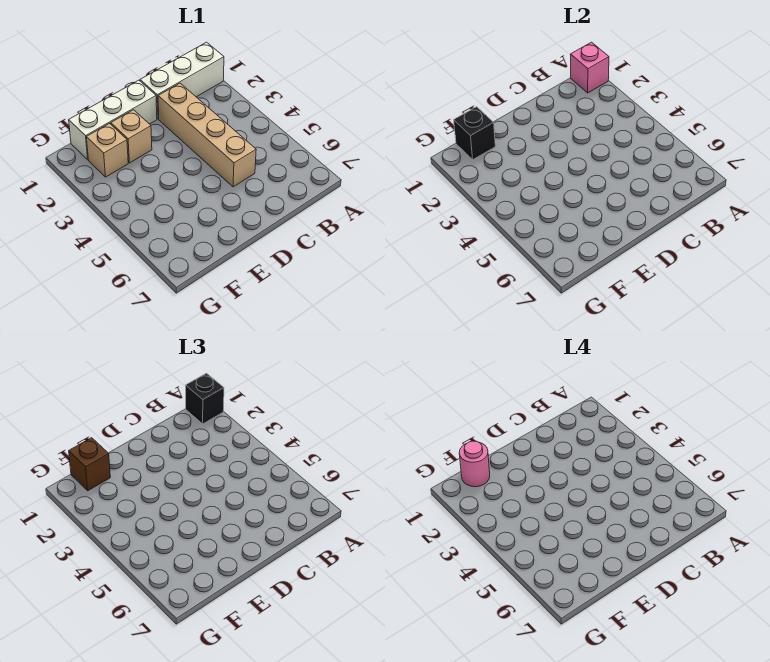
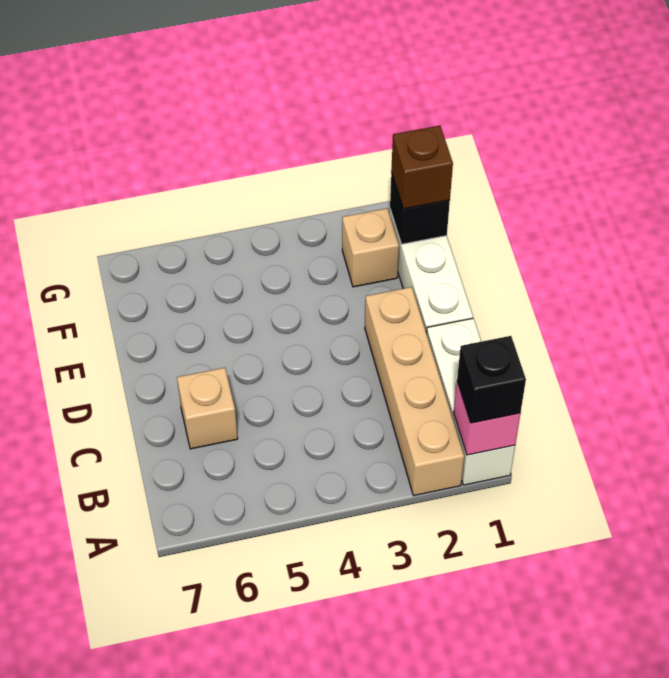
tan brick C2:C5 level 1 -> tan brick A2:D2 level 1
tan brick E2 level 1 -> tan brick C6 level 1
pink round brick F1 level 4 -> none

